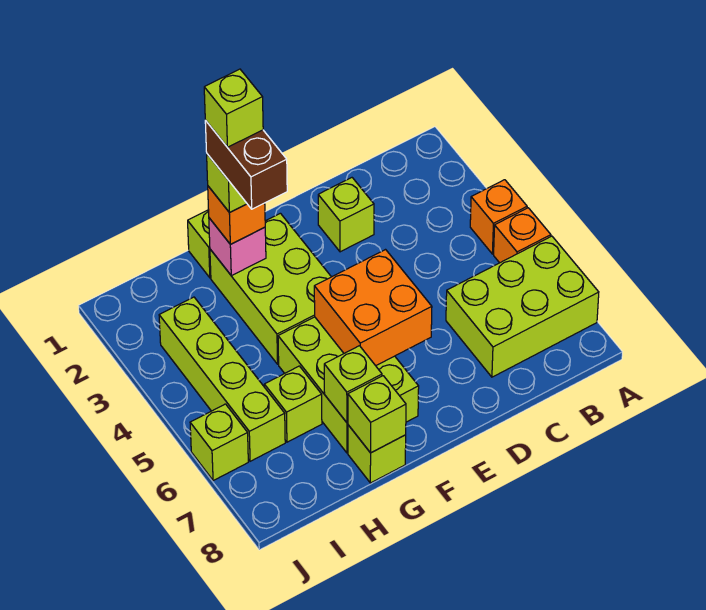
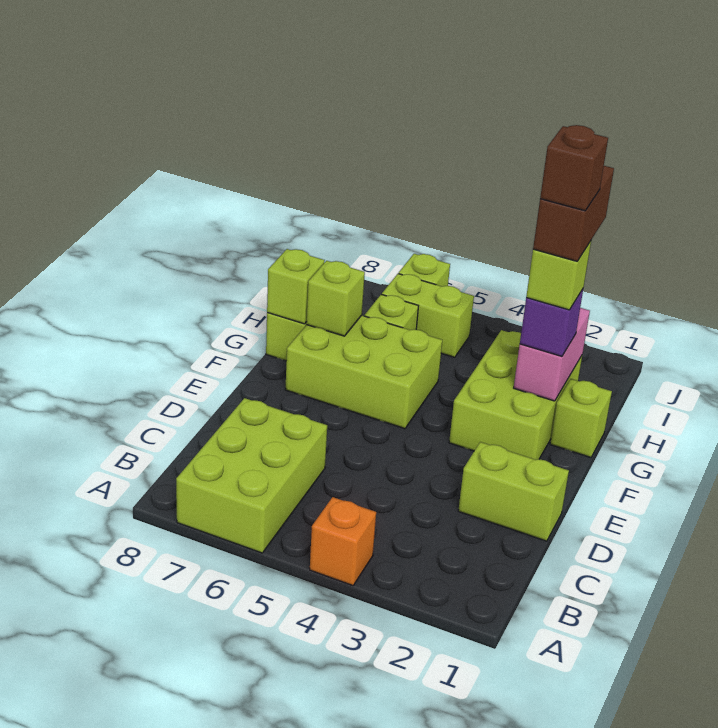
orange brick A5 level 1 -> none
lime brick D2 level 1 -> lime brick D1:D2 level 1
orange brick E5:F6 level 2 -> none
lime brick F2:G4 level 1 -> lime brick F2:H3 level 1
pink brick G2 level 2 -> pink brick G2:H2 level 2
orange brick G2 level 3 -> purple brick G2 level 3
brown brick G2:G3 level 5 -> brown brick G2:H2 level 5
lime brick G2 level 6 -> brown brick G2 level 6
lime brick I3:I6 level 1 -> lime brick I5:I6 level 1

